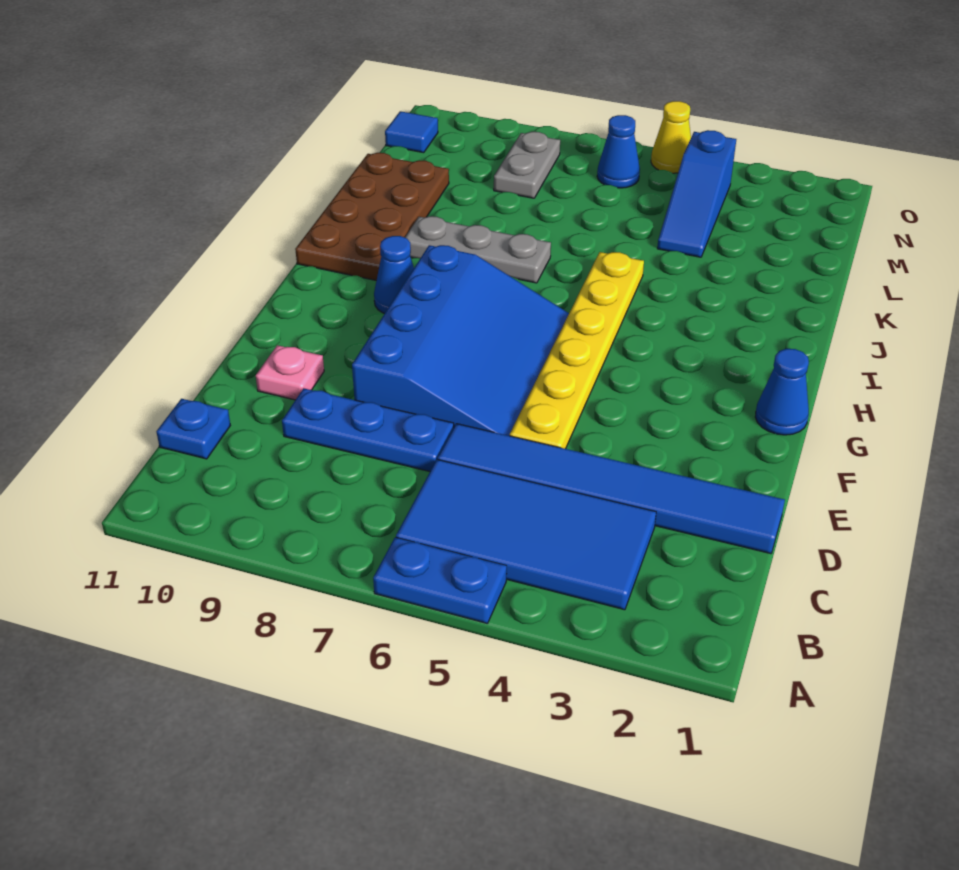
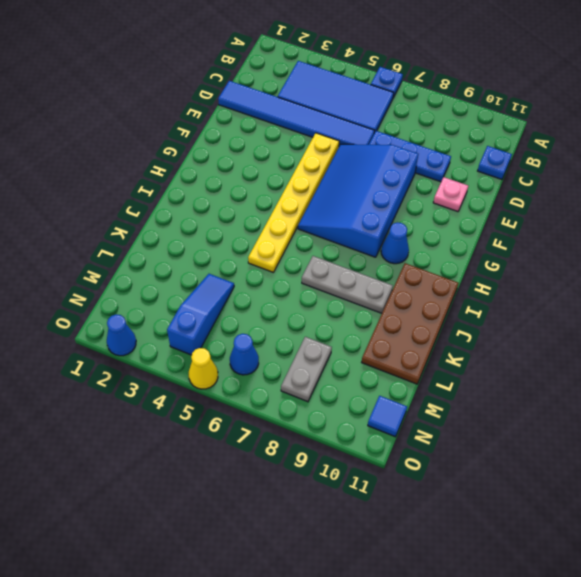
blue plate A5:A6 level 1 -> blue plate A6 level 1
blue cone G1 level 1 -> blue cone O2 level 1

